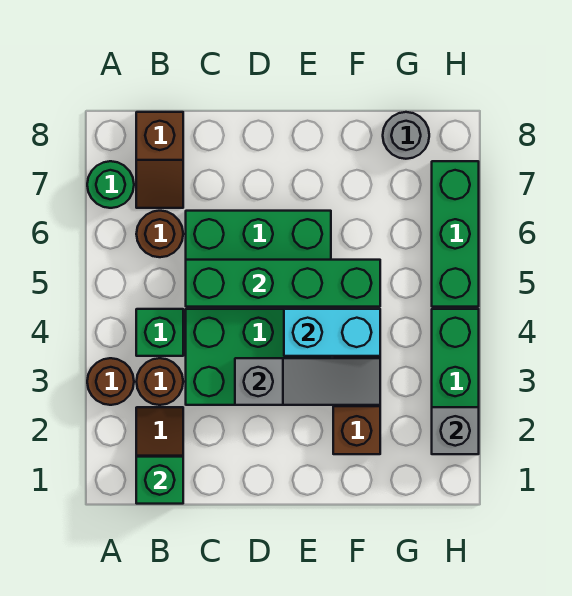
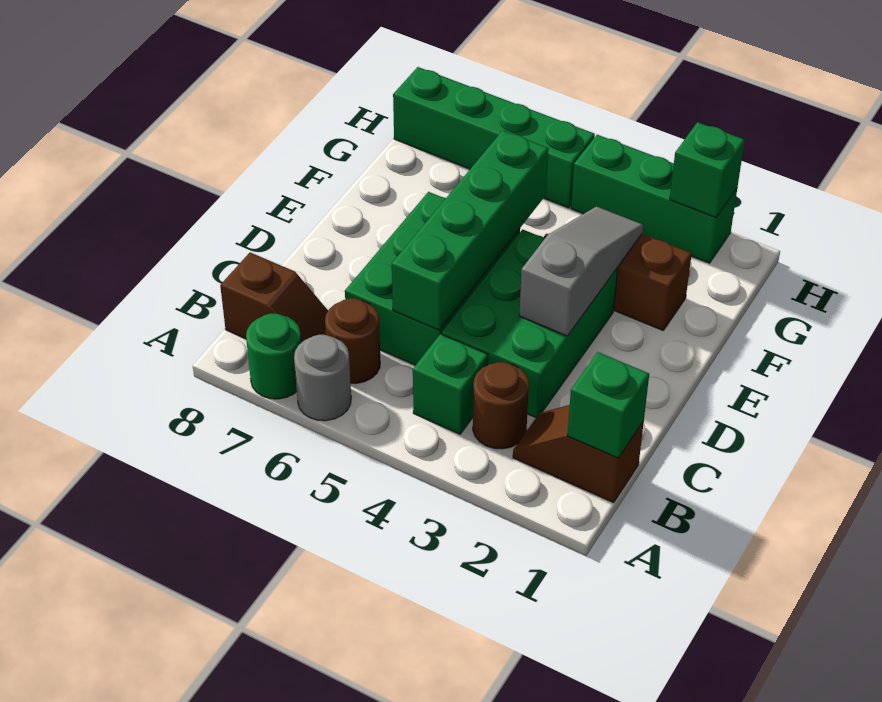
brown round brick A3 level 1 -> none
cyan brick E4:F4 level 2 -> none
grey round brick G8 level 1 -> grey round brick A6 level 1
grey brick H2 level 2 -> green brick H2 level 2
green brick H5:H7 level 1 -> green brick H5:H8 level 1

